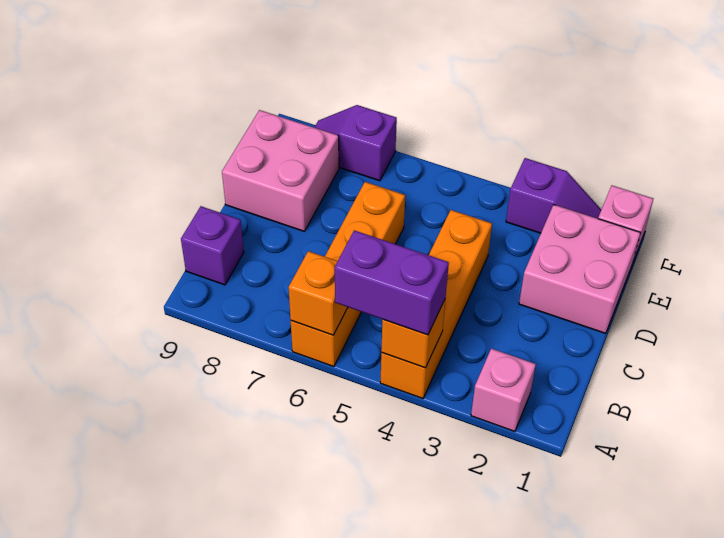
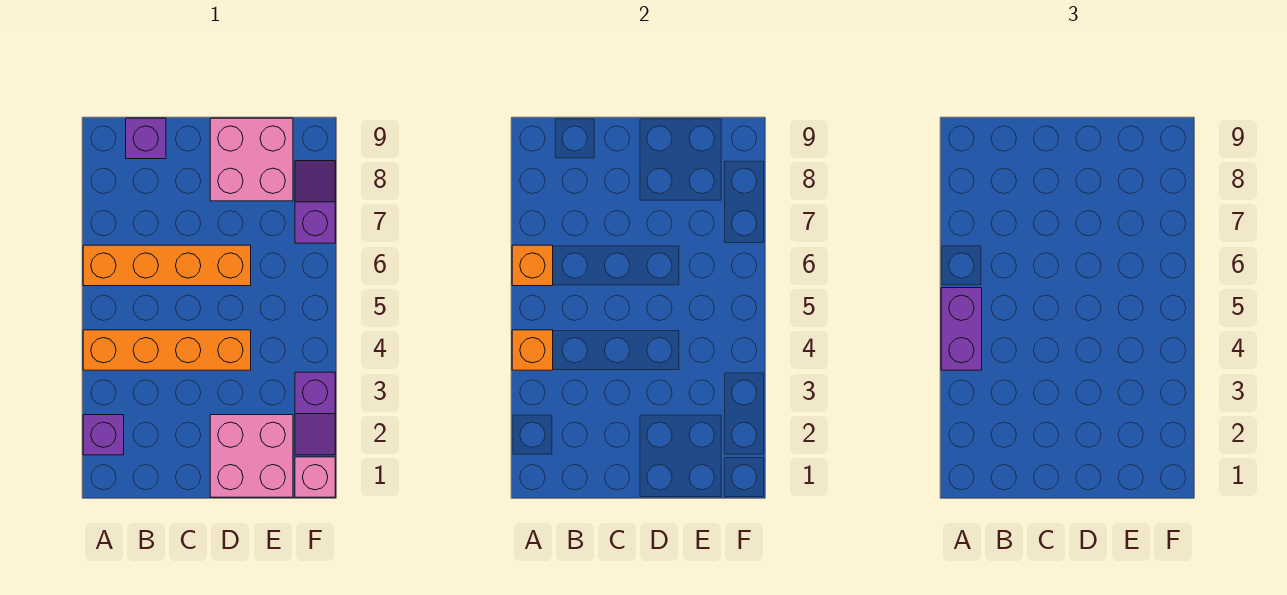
pink brick A2 level 1 -> purple brick A2 level 1

